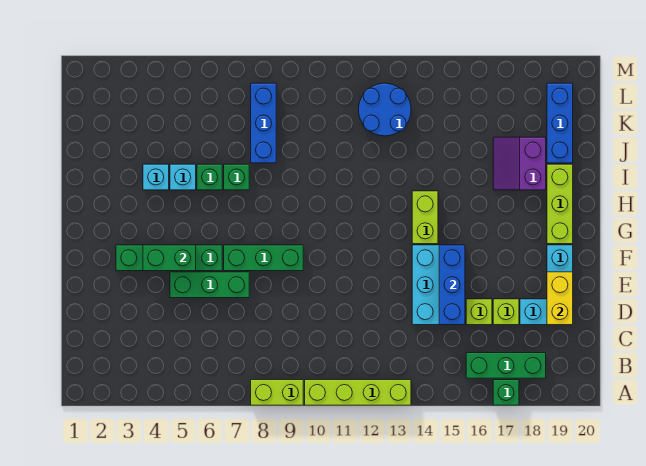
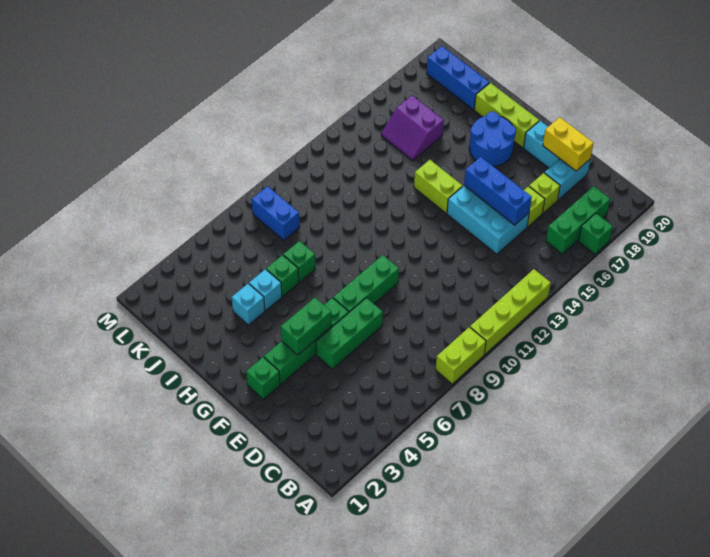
none -> green brick F2 level 1
purple slope I17:J18 level 1 top 18 -> purple slope J15:K16 level 1 top 16
blue brick J8:L8 level 1 -> blue brick K8:L8 level 1
blue round brick K12:L13 level 1 -> blue round brick G17:H18 level 1

